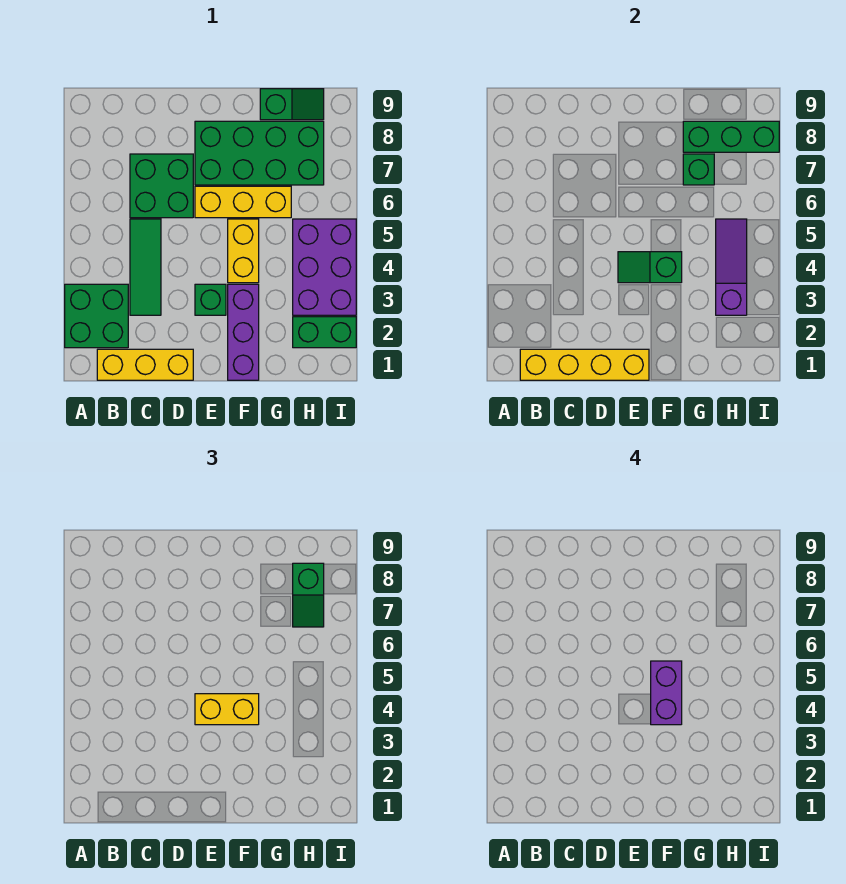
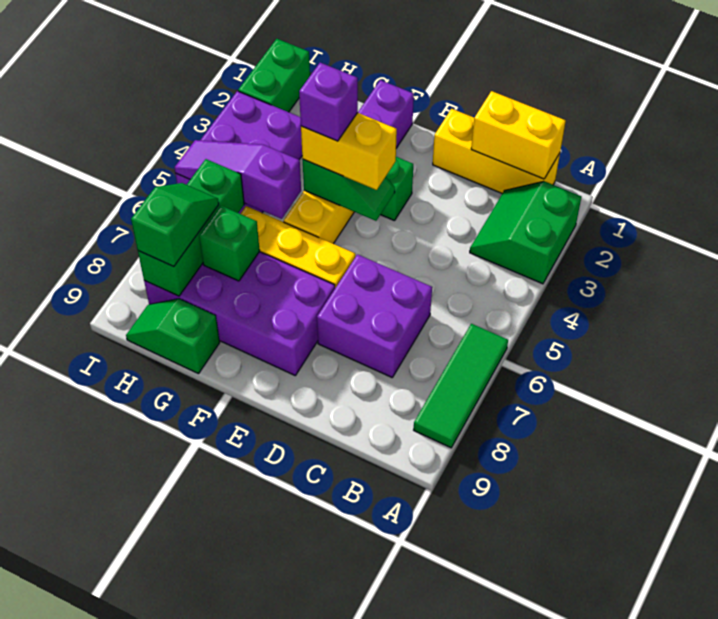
green brick A2:B3 level 1 -> green slope A2:B3 level 1 top A
yellow brick B1:E1 level 2 -> yellow brick B1:C1 level 2
green tile C3:C5 level 1 -> green tile A6:A8 level 1
green brick C6:D7 level 1 -> purple brick C6:D7 level 1
green brick E7:H8 level 1 -> purple brick E7:H8 level 1
purple brick F4:F5 level 4 -> purple brick F4 level 4
green brick G8:I8 level 2 -> green brick H6:H8 level 2
green brick H2:I2 level 1 -> green brick I1:I2 level 1
purple slope H3:H5 level 2 top 3 -> purple slope G5:I5 level 2 top G

